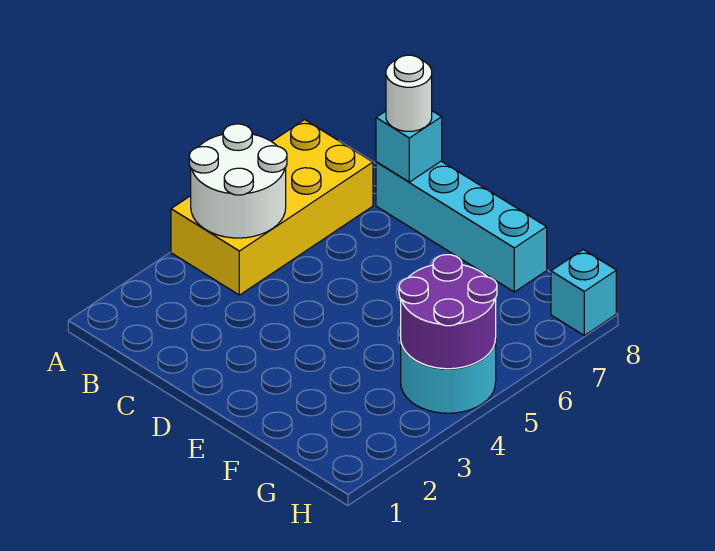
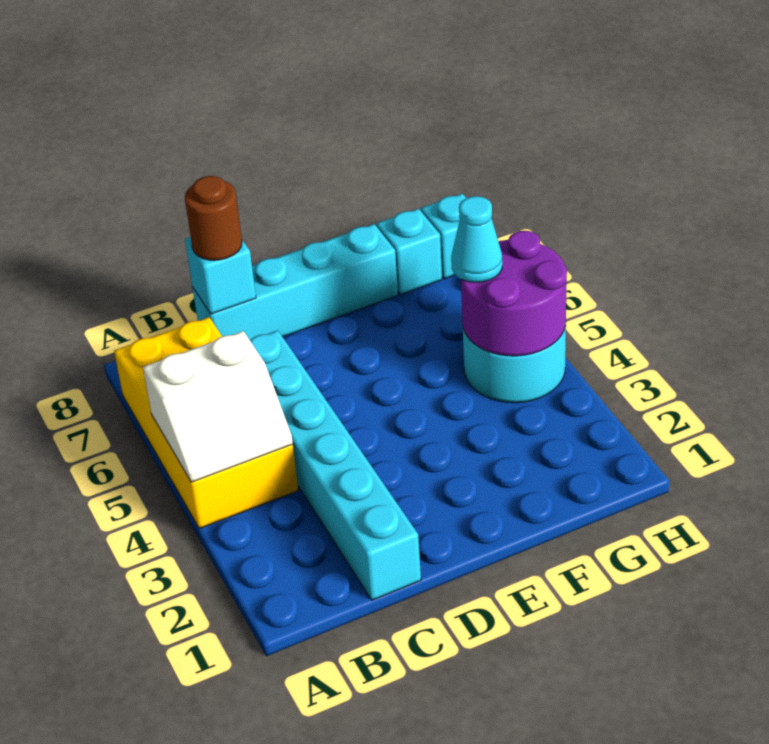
white round brick A4:B5 level 2 -> white slope A4:B5 level 2 top 5
none -> cyan brick C1:C6 level 1
white round brick C8 level 3 -> brown round brick C8 level 3
none -> cyan cone G5 level 3
none -> cyan brick G8 level 1

